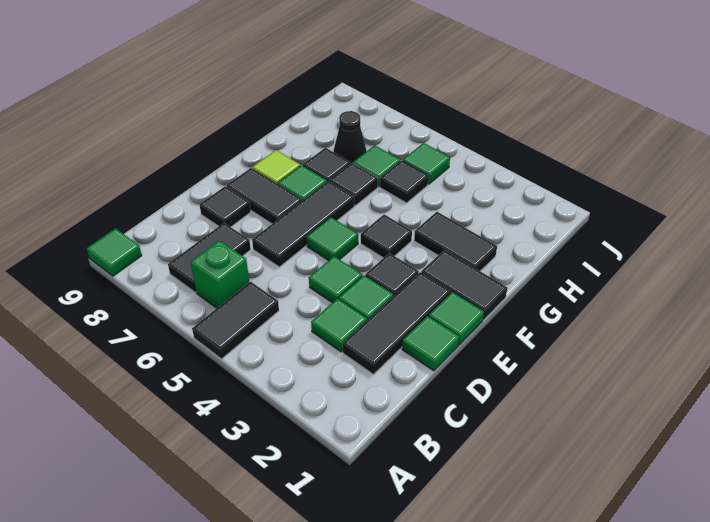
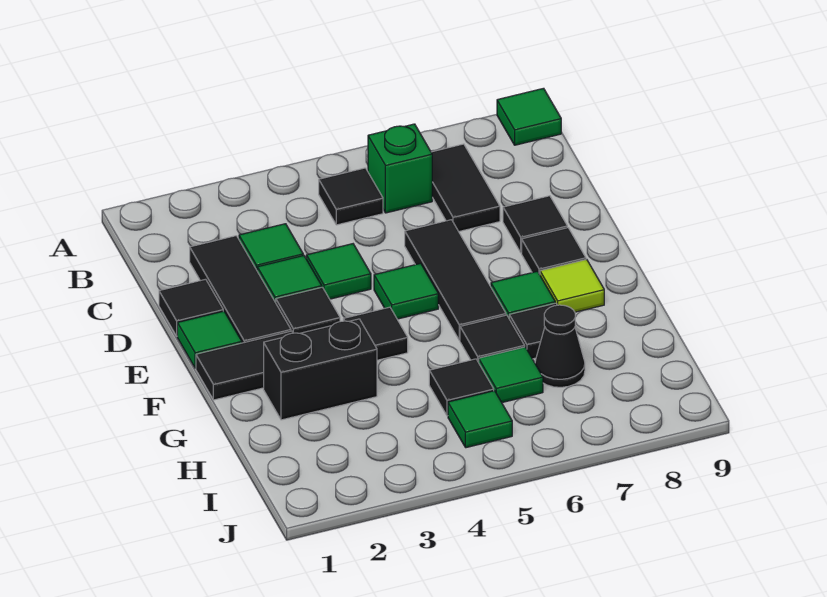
black tile A5:B5 level 1 -> black tile B5 level 1
green tile D1 level 1 -> black tile D1 level 1
black tile E7:E8 level 1 -> black tile E8 level 1
black tile G2:G3 level 1 -> black brick G2:G3 level 1

